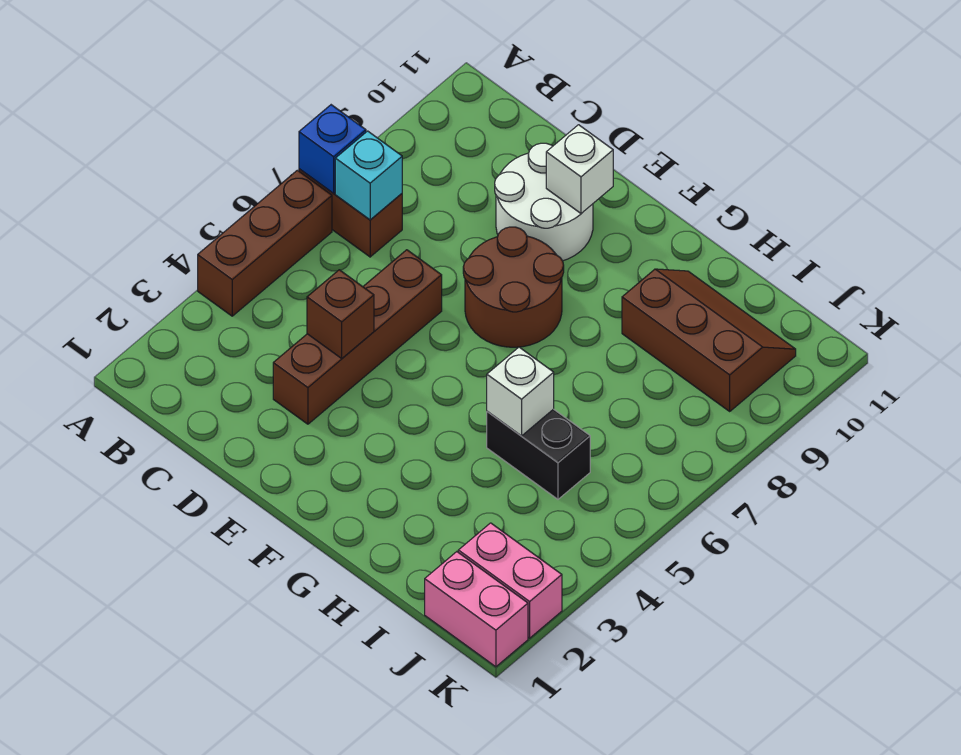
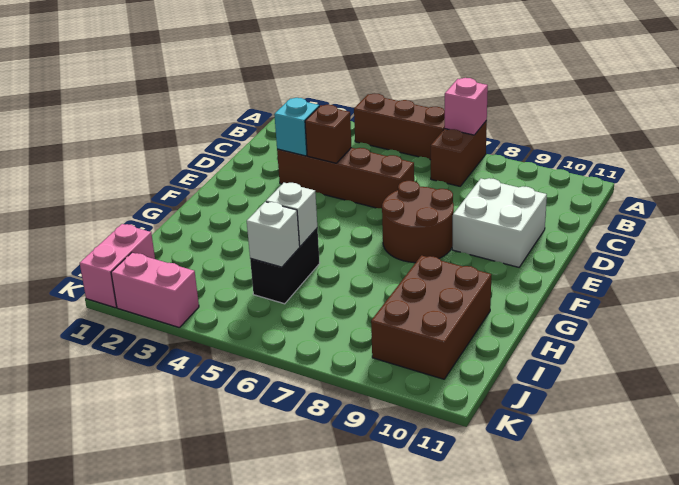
blue brick A7 level 2 -> pink brick A7 level 2
cyan brick B7 level 2 -> cyan brick D3 level 2
white round brick D9:E10 level 1 -> white brick D9:E10 level 1
white brick E10 level 2 -> white brick I5 level 2
brown slope H9:J10 level 1 top 9 -> brown brick H9:J10 level 1
pink brick J2:K2 level 1 -> pink brick K2:K3 level 1

